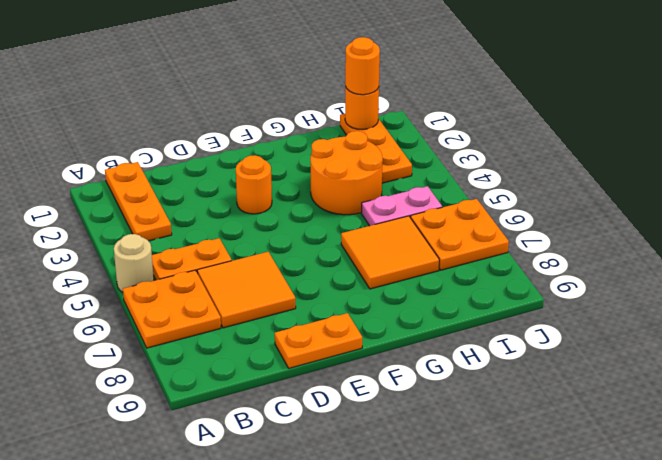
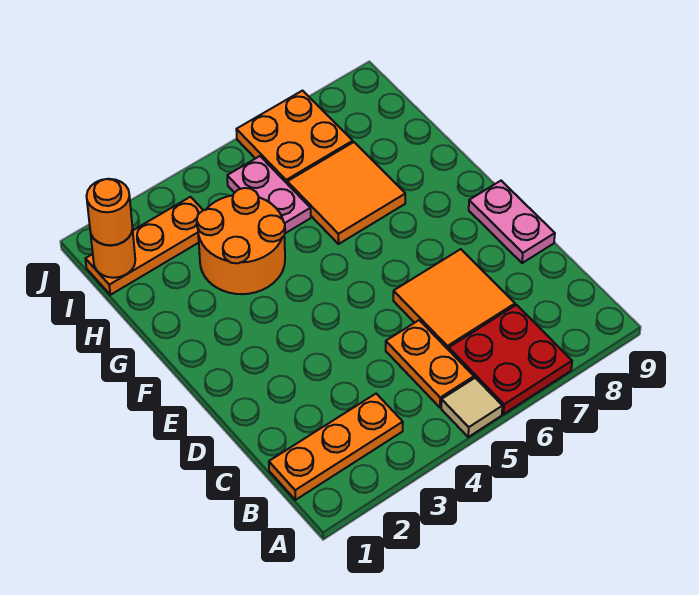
tan round brick A5 level 1 -> tan tile A5 level 1
orange plate A6:B7 level 1 -> red plate A6:B7 level 1
orange plate D9:E9 level 1 -> pink plate D9:E9 level 1
orange round brick E3 level 1 -> none

